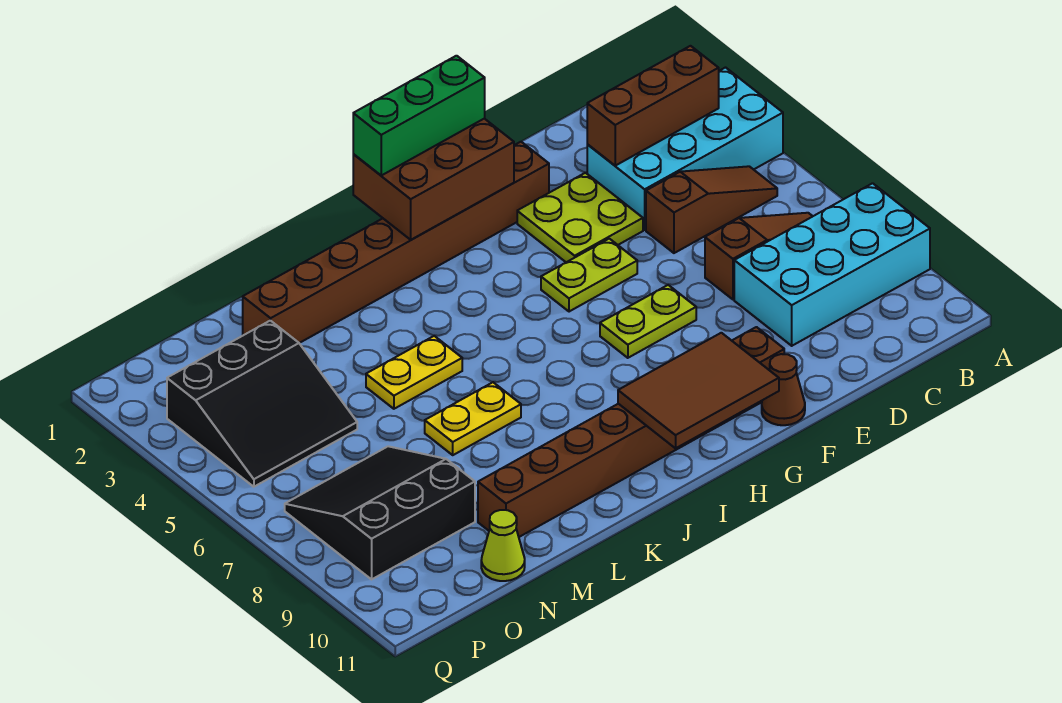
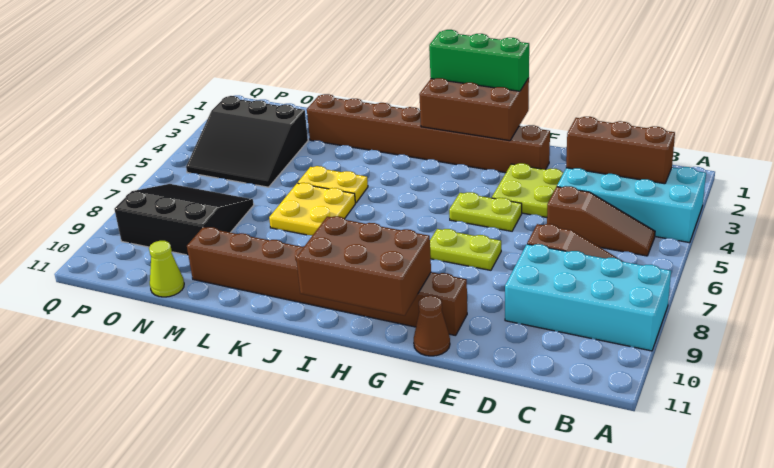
brown tile G10:I11 level 2 -> brown brick G10:I11 level 2
yellow plate K7:L7 level 1 -> yellow plate K6:L7 level 1

